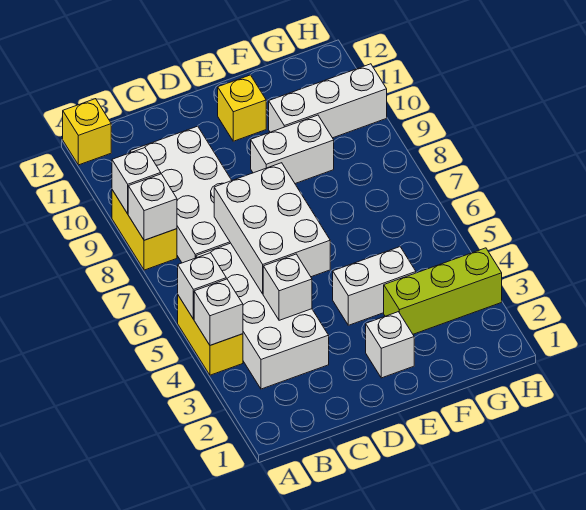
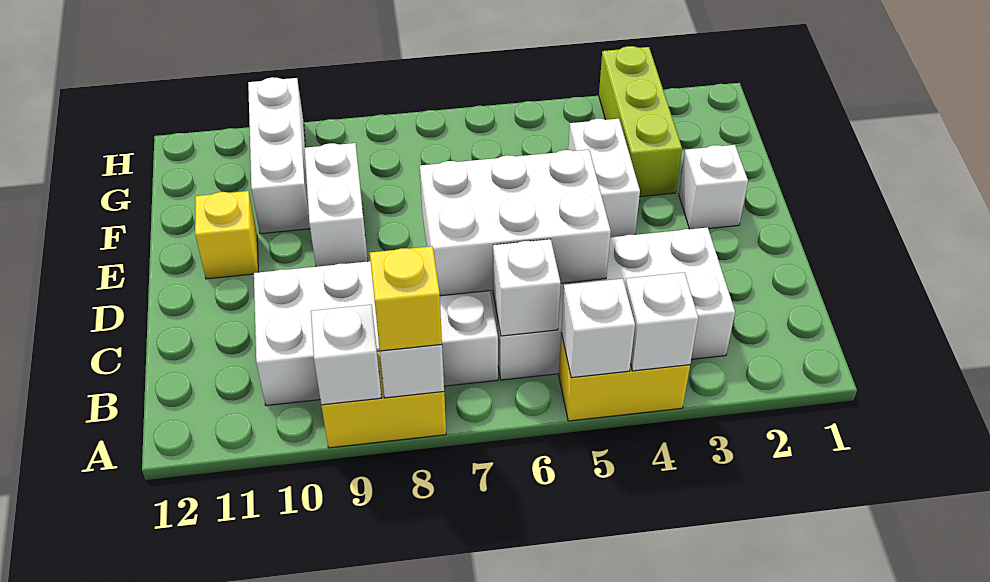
yellow brick A12 level 1 -> yellow brick A8 level 3
white brick C4 level 2 -> white brick B6 level 2

